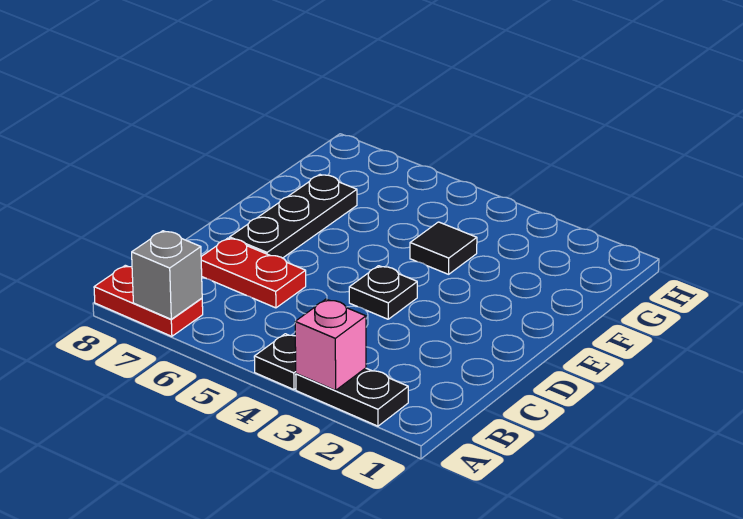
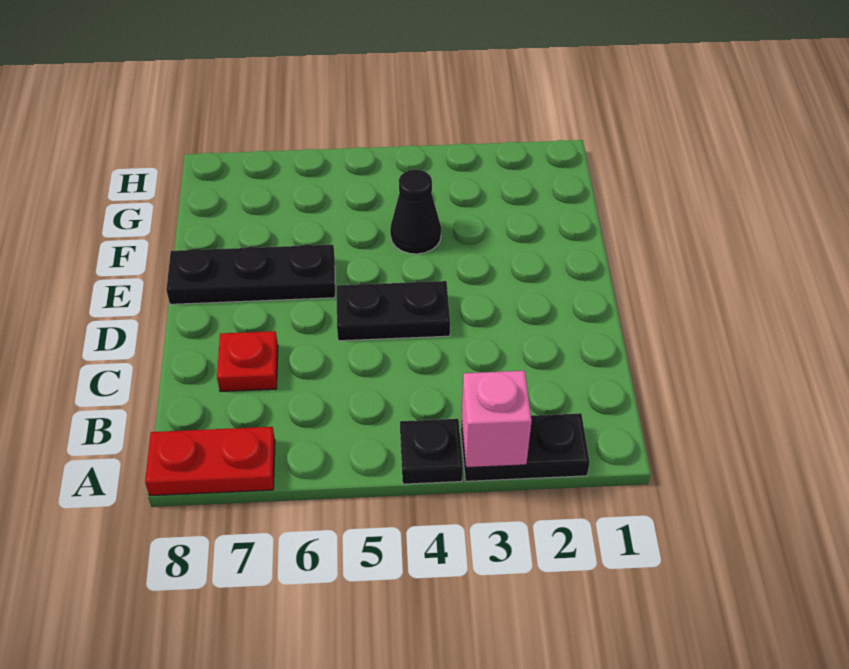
grey brick A7 level 2 -> none
red plate C6:C7 level 1 -> red plate C7 level 1
black plate D4 level 1 -> black plate D4:D5 level 1
black plate D7:F7 level 1 -> black plate E6:E8 level 1
black tile F4 level 1 -> black cone F4 level 1

